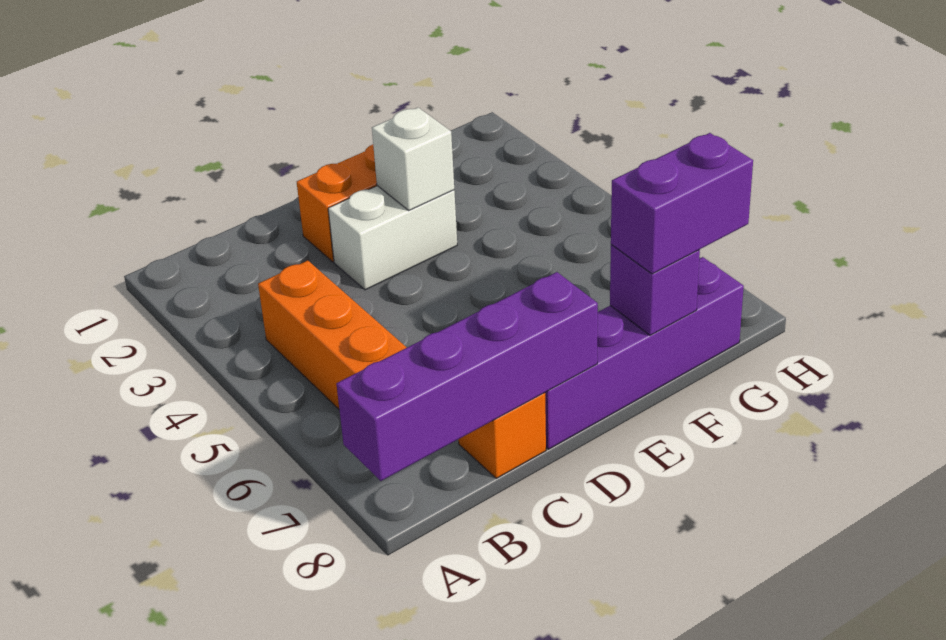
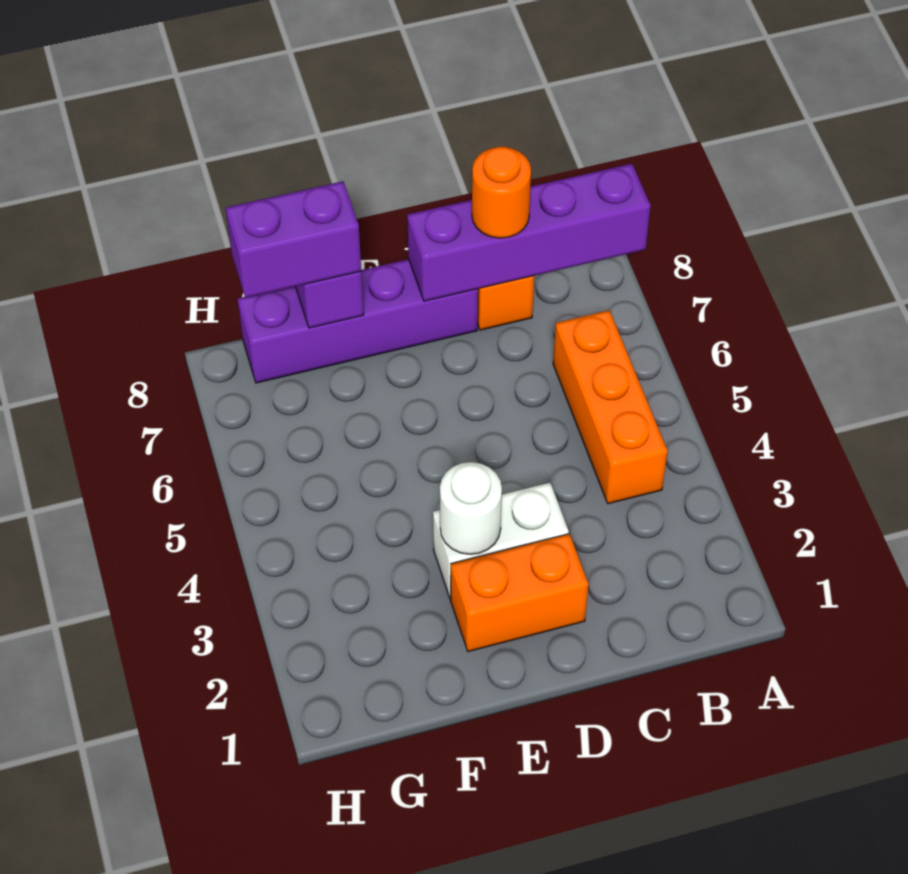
none -> orange round brick C8 level 3
white brick E3 level 2 -> white round brick E3 level 2

